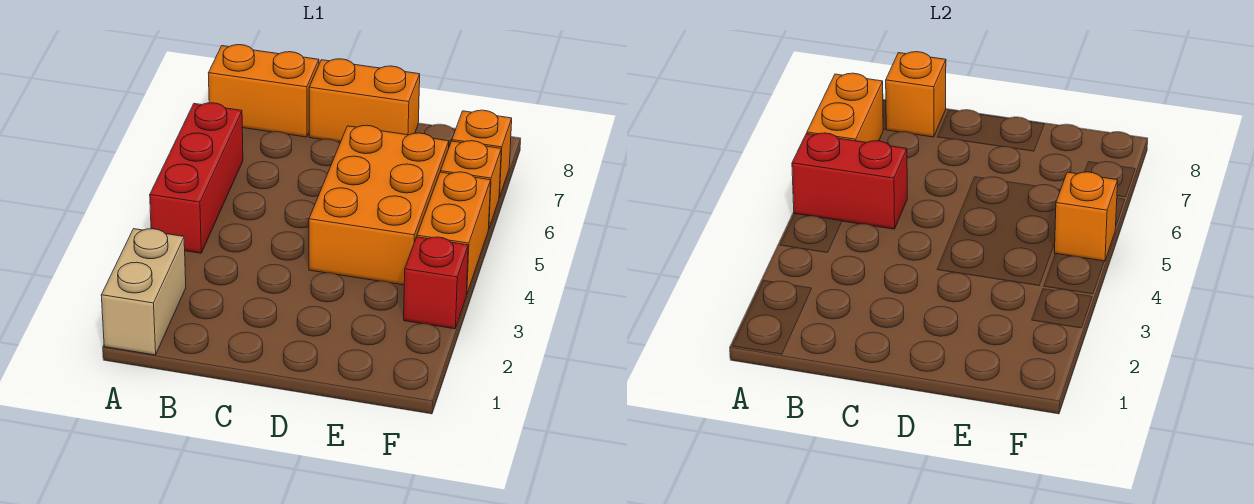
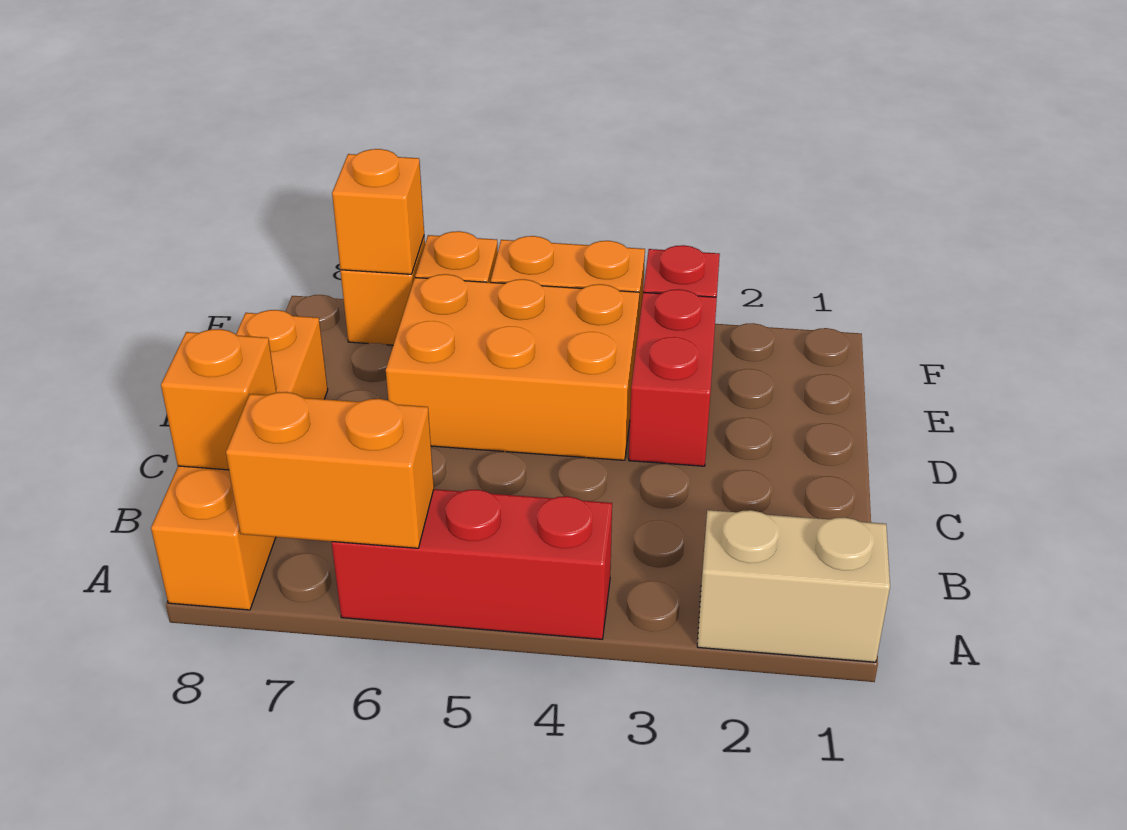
red brick A5:B5 level 2 -> red brick D3:E3 level 1
orange brick F5 level 2 -> orange brick F7 level 2

